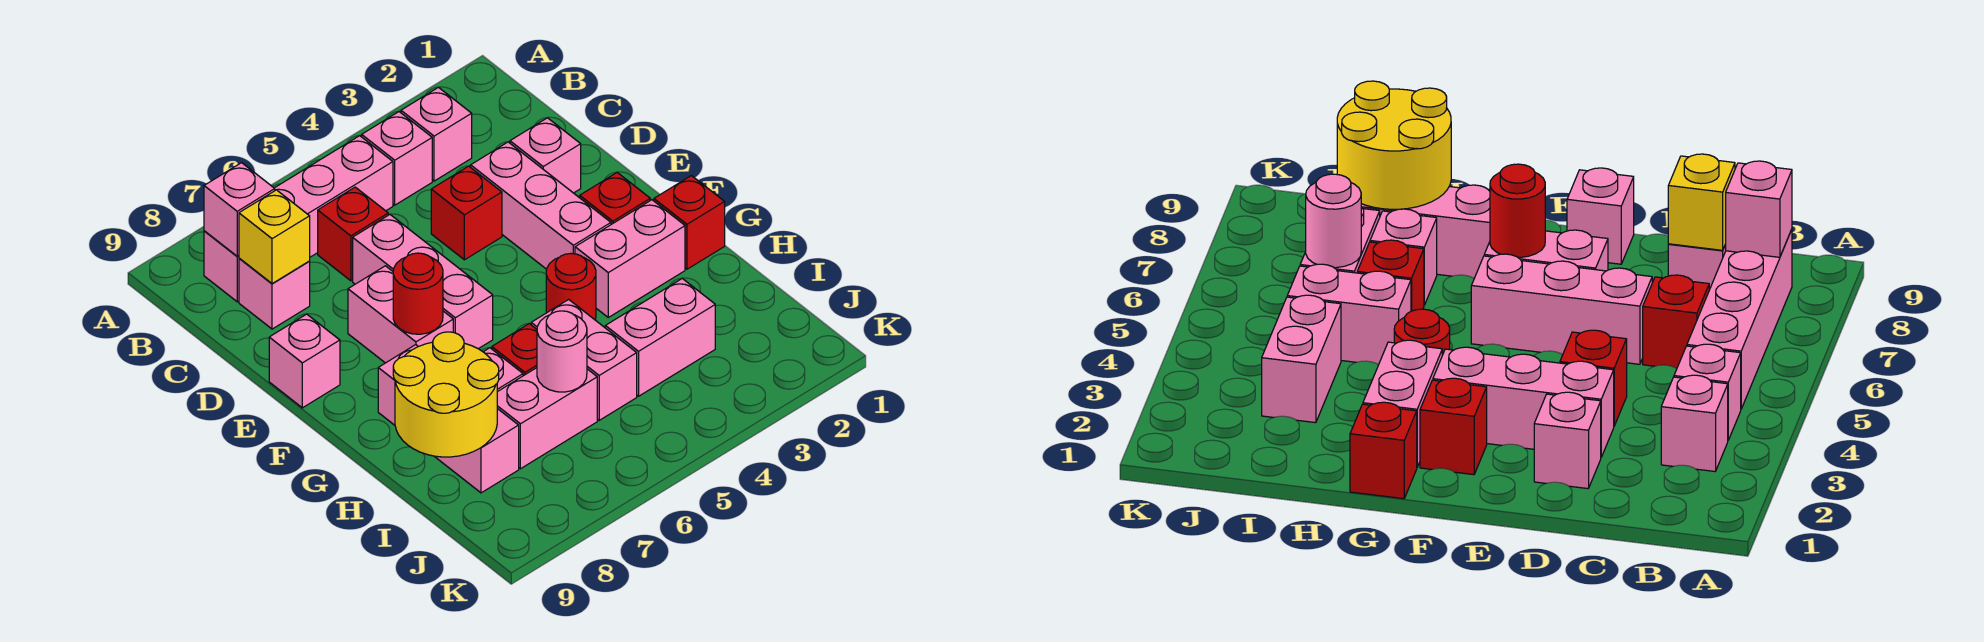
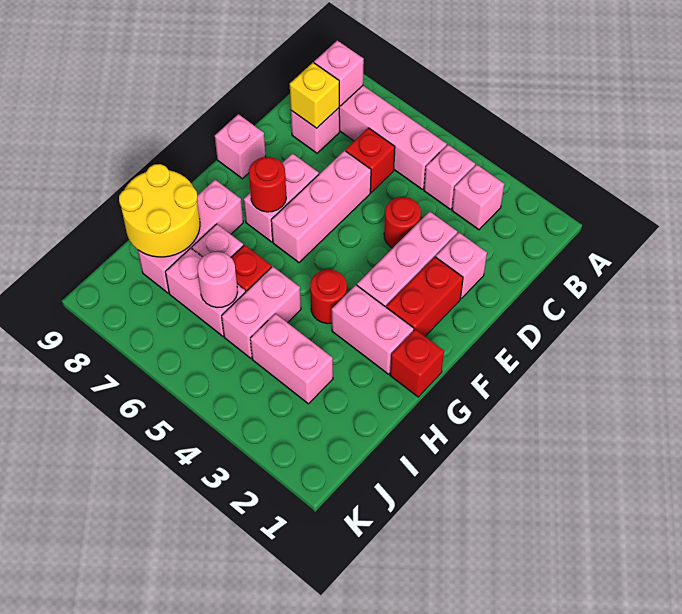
red brick D4 level 1 -> red round brick D4 level 1
red brick F2 level 1 -> red brick E2:F2 level 1

